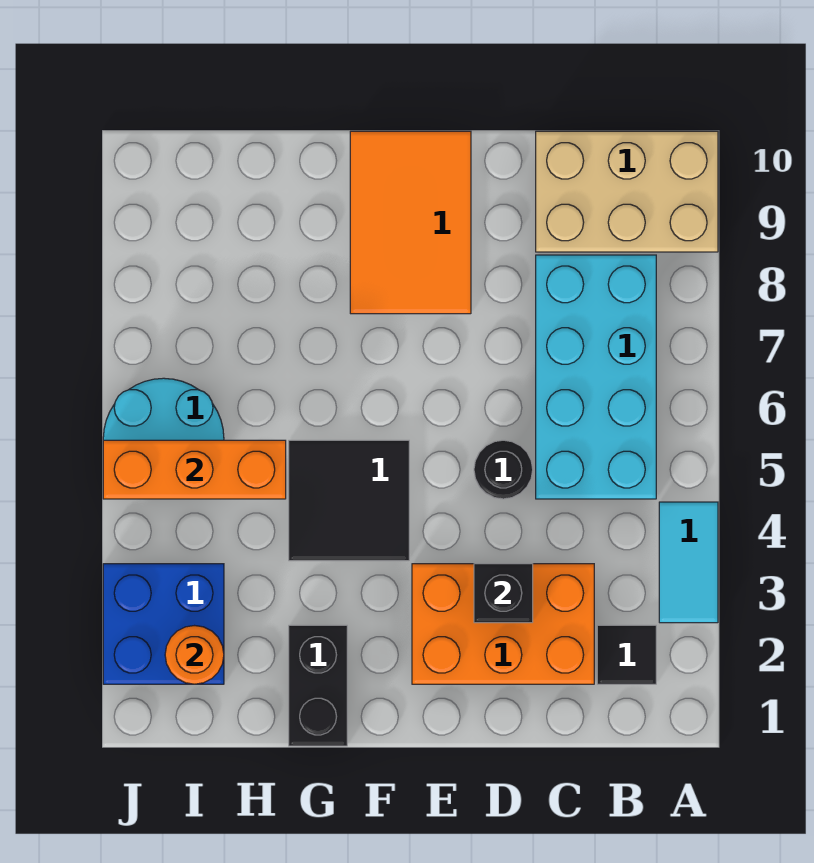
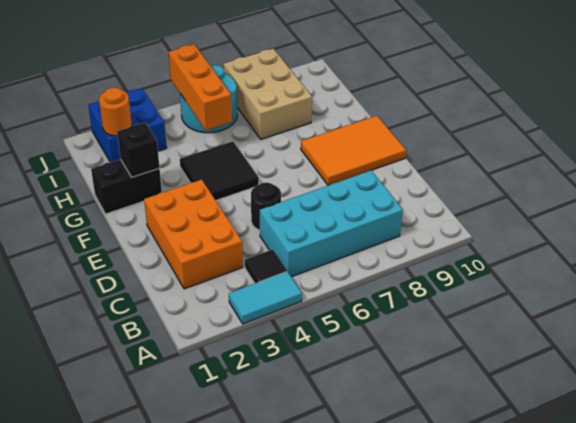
tan brick A9:C10 level 1 -> tan brick H7:J8 level 1
black tile B2 level 1 -> black tile B4 level 1
black brick D3 level 2 -> black brick G2 level 2

